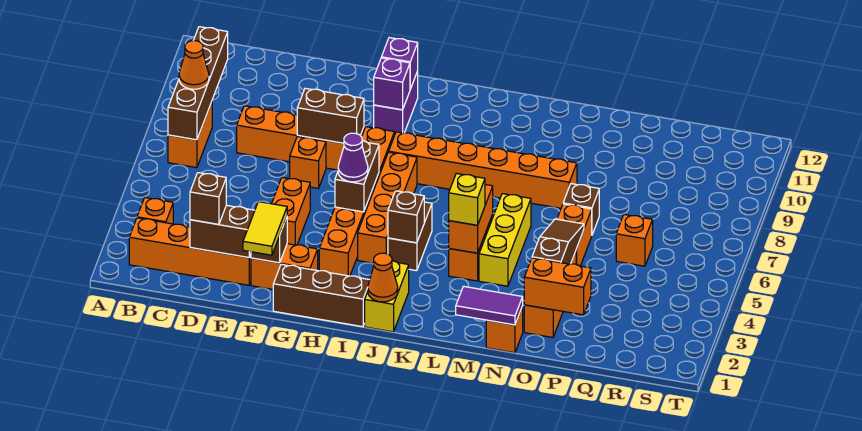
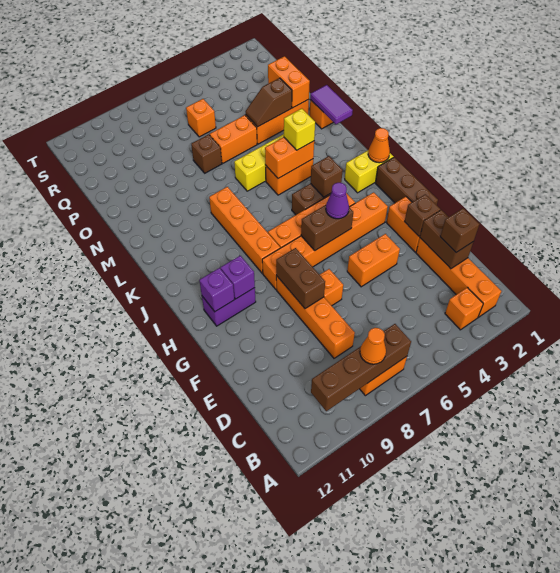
yellow tile F1:F2 level 3 -> none
orange brick I8:N8 level 1 -> orange brick I8:L8 level 1
brown slope O3:O5 level 2 top 3 -> brown slope O3:O4 level 2 top 3

